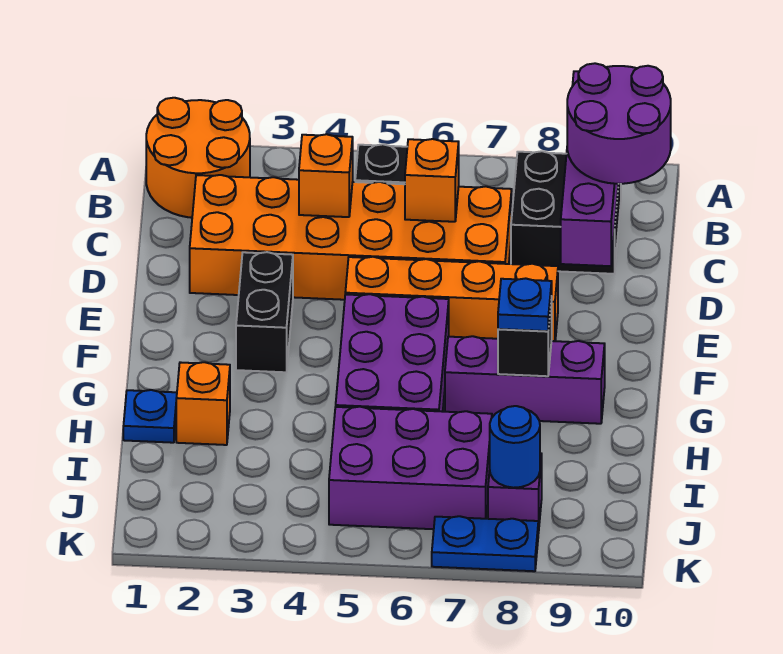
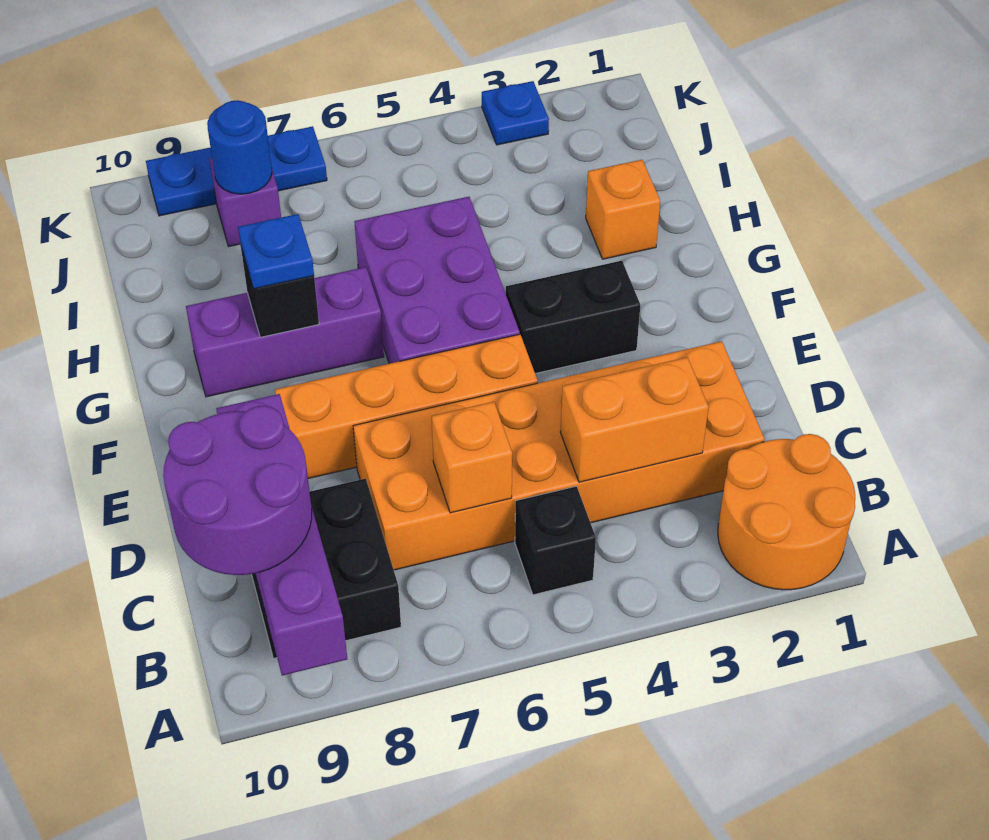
orange brick C4 level 2 -> orange brick C3:C4 level 2
black brick E3:F3 level 1 -> black brick F3:F4 level 1
blue plate H1 level 1 -> blue plate K3 level 1
purple brick I5:J7 level 1 -> none
blue plate K7:K8 level 1 -> blue plate K7:K9 level 1

